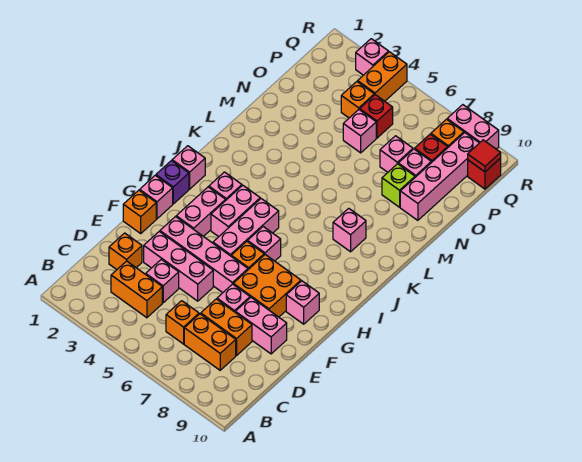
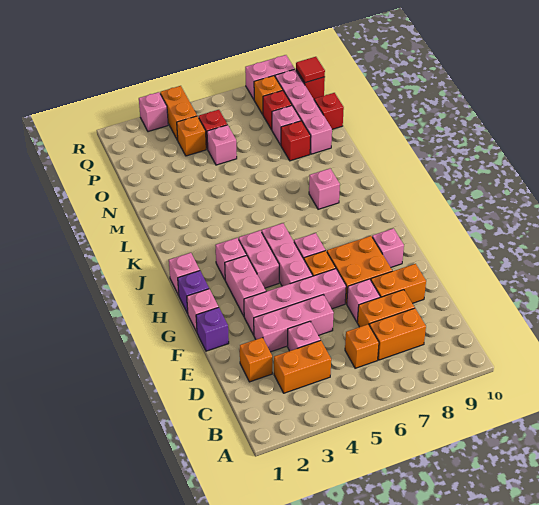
pink brick E8:E9 level 1 -> orange brick E8:E9 level 1
orange brick F1 level 1 -> purple brick F1 level 1
lime brick N8 level 1 -> red brick N8 level 1
pink brick O7 level 1 -> none
none -> red brick O10 level 1

